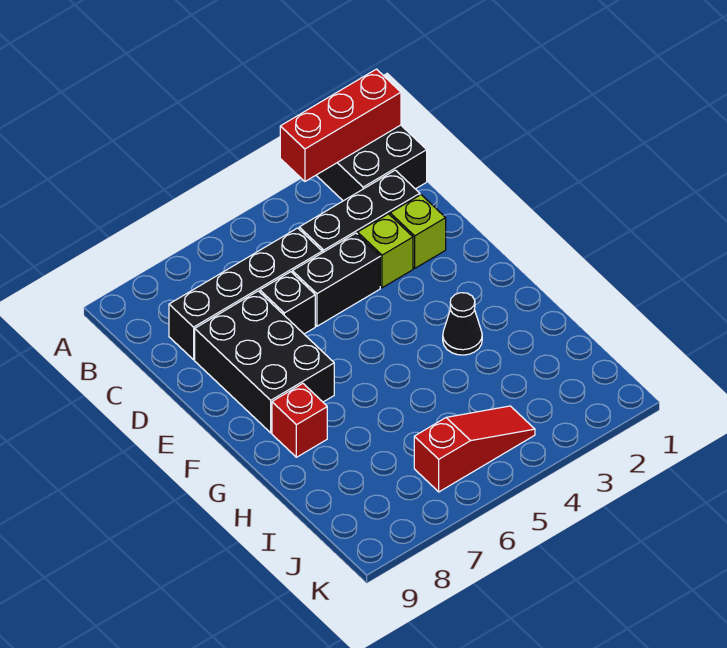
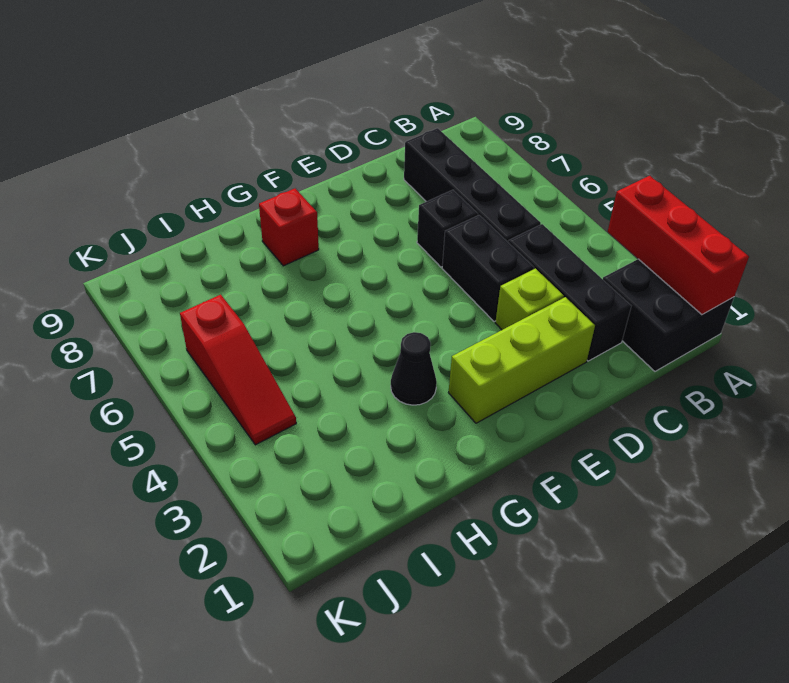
lime brick D2 level 1 -> lime brick D2:F2 level 1
black brick D7:F8 level 1 -> none

